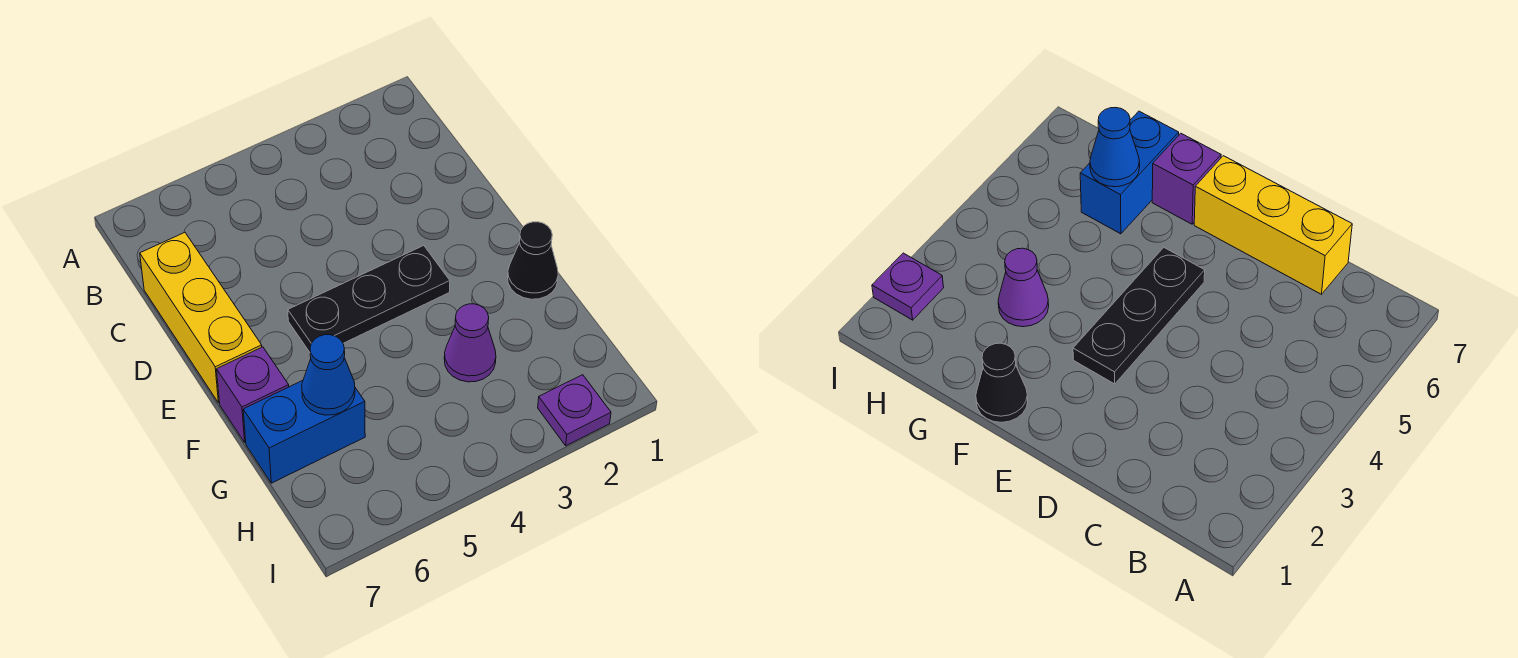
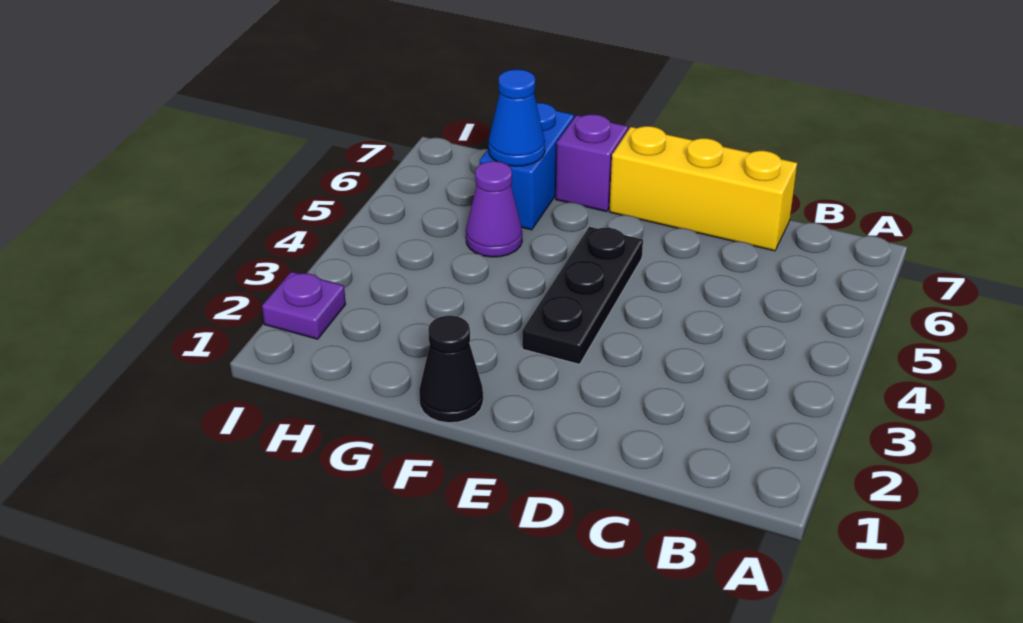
purple cone G3 level 1 -> purple cone G5 level 1

